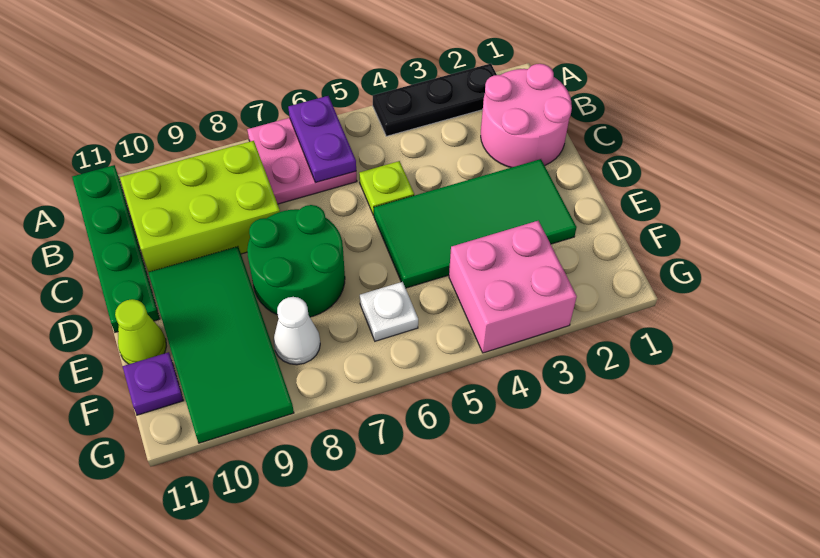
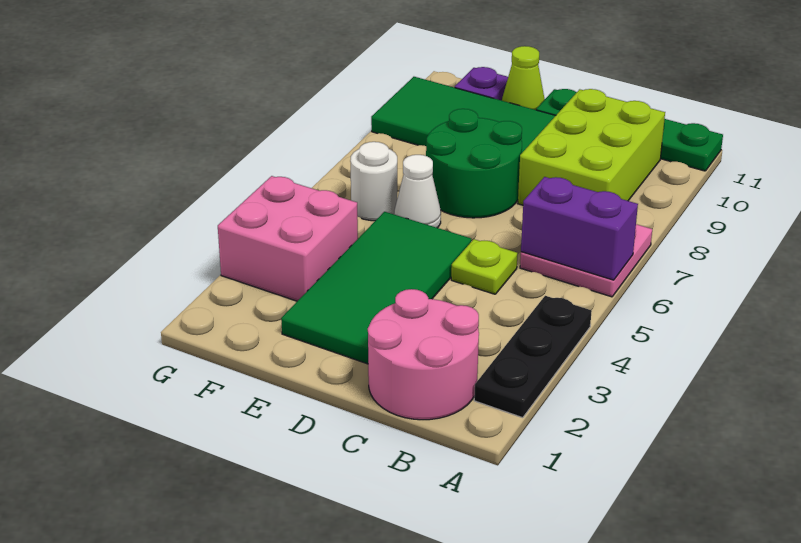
purple plate A6:B6 level 2 -> purple brick A6:B6 level 2
white plate F6 level 1 -> white round brick F6 level 1
white cone F8 level 1 -> white cone E6 level 1

